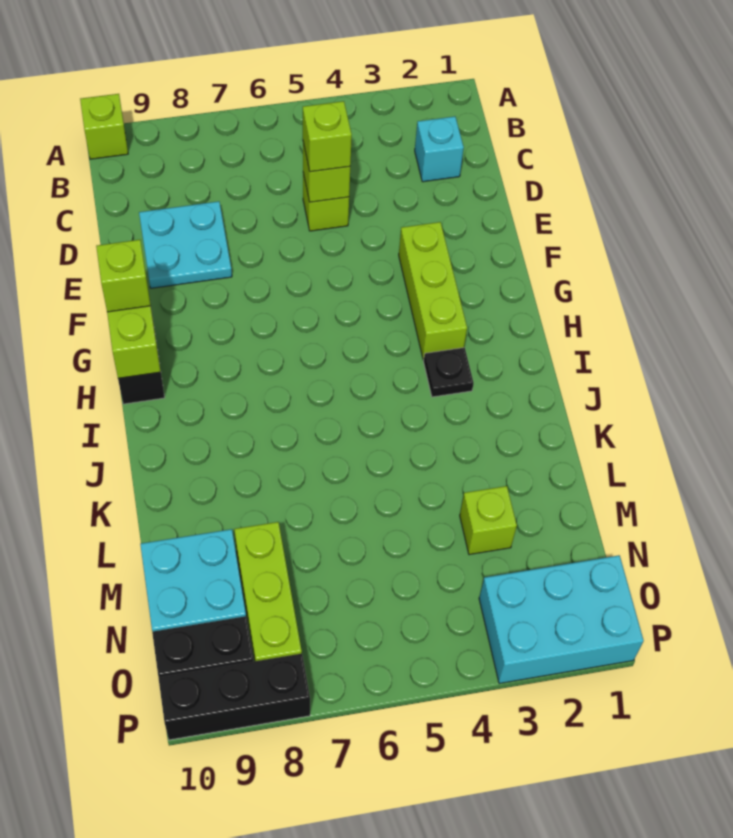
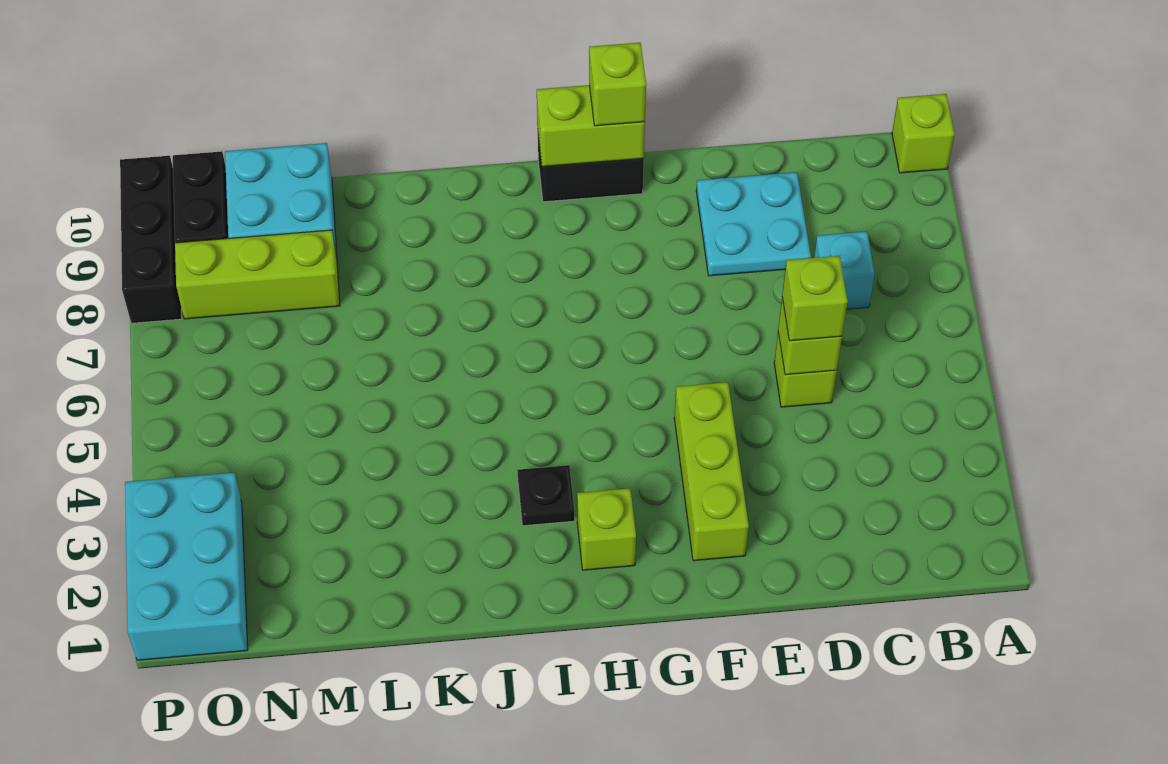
cyan brick C2 level 1 -> cyan brick C7 level 1
lime brick F3:H3 level 1 -> lime brick F2:F4 level 1
lime brick M3 level 1 -> lime brick H2 level 1

